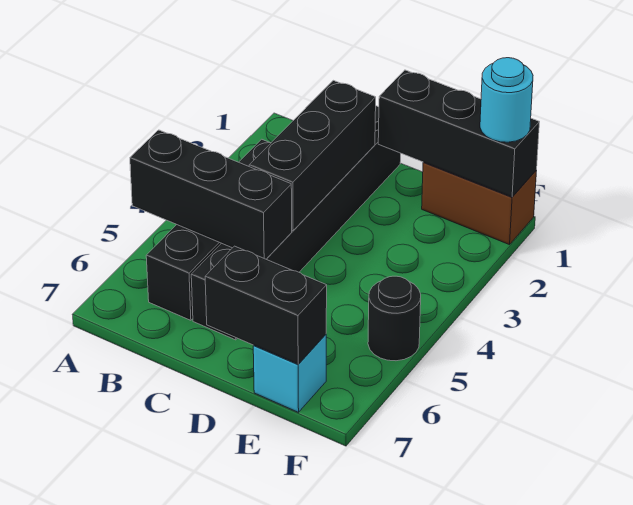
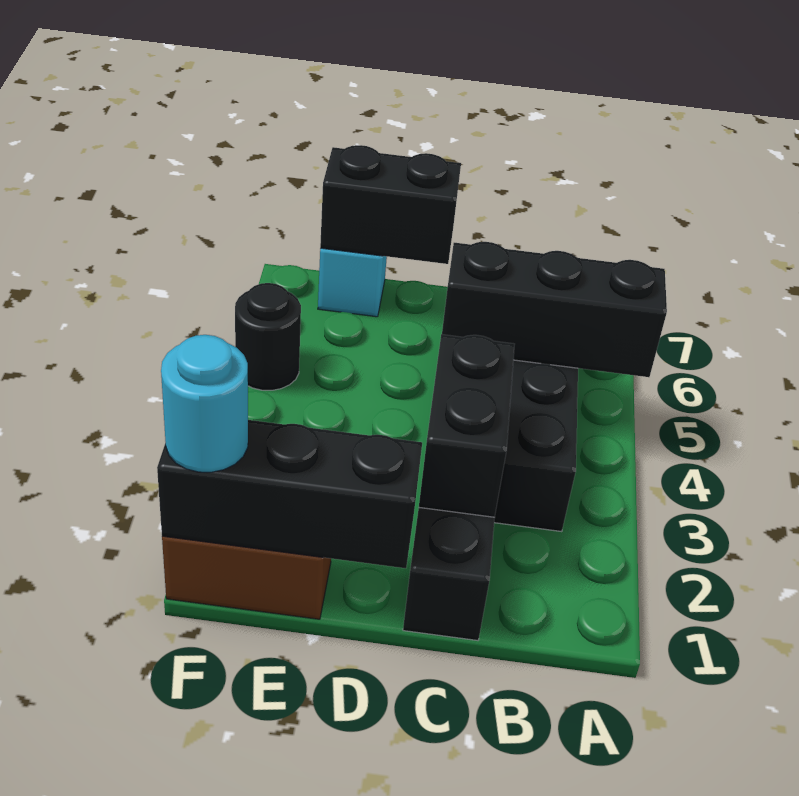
black brick C2:C4 level 2 -> black brick C2:C3 level 2

